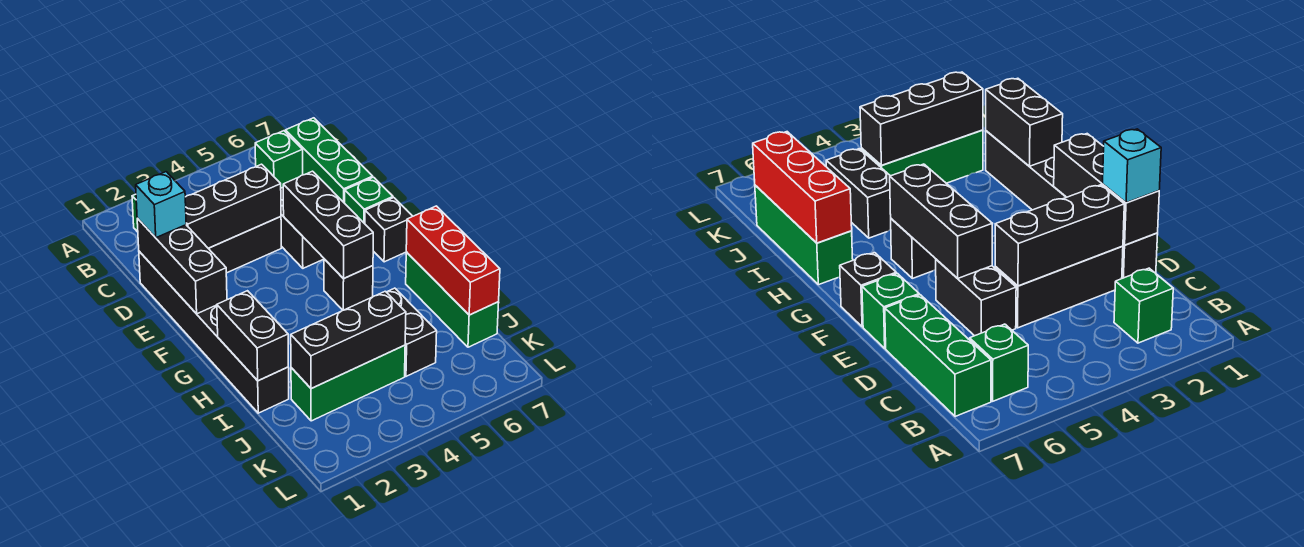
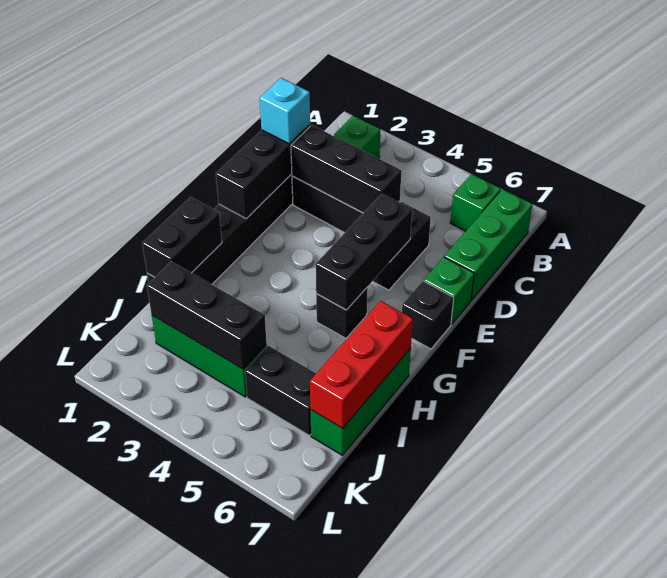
black brick I5:J5 level 1 -> black brick J5:J6 level 1

